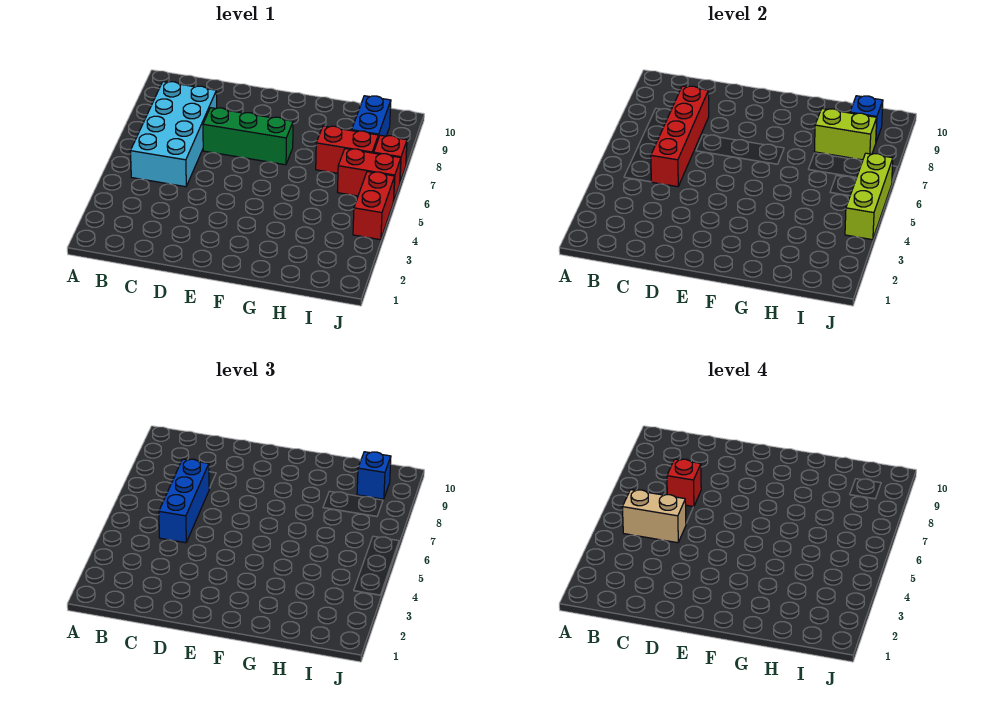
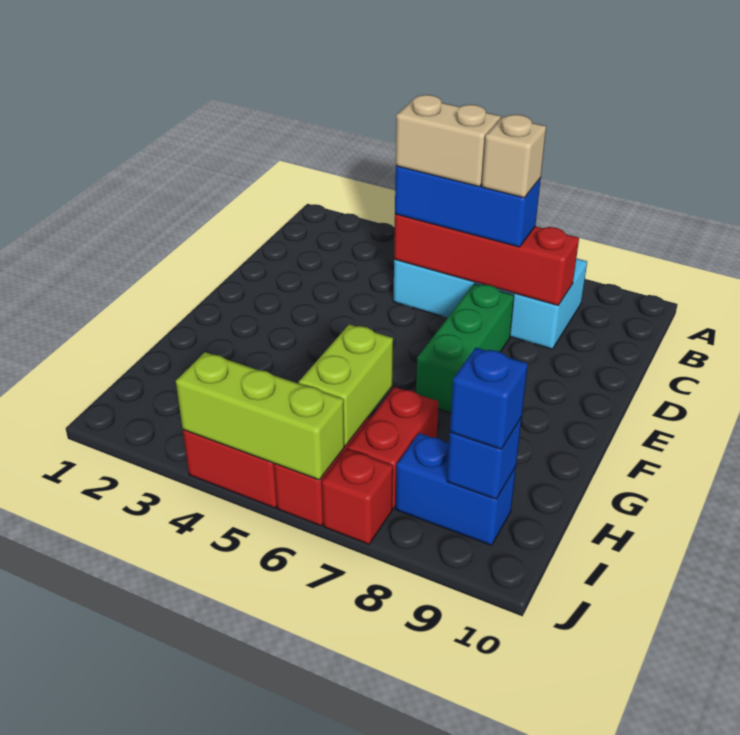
tan brick B5:C5 level 4 -> tan brick C5:C6 level 4
red brick C7 level 4 -> tan brick C7 level 4
lime brick H8:I8 level 2 -> lime brick H6:I6 level 2

